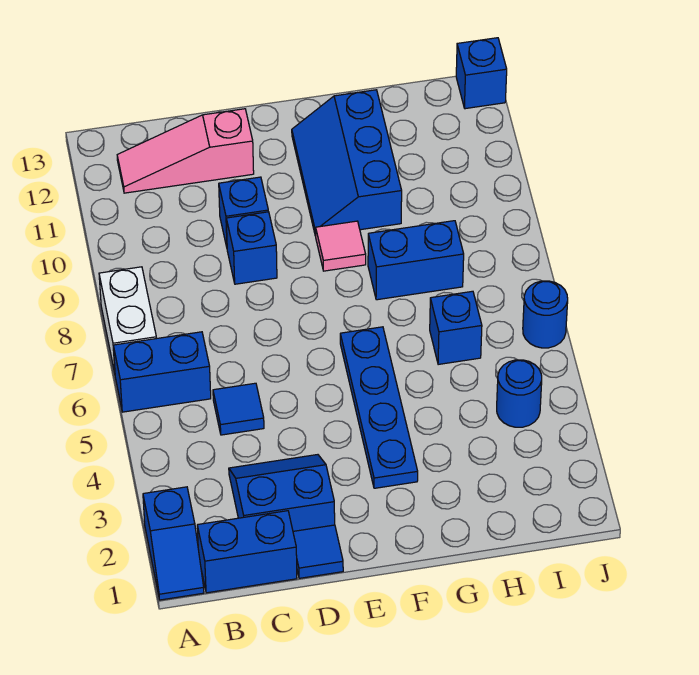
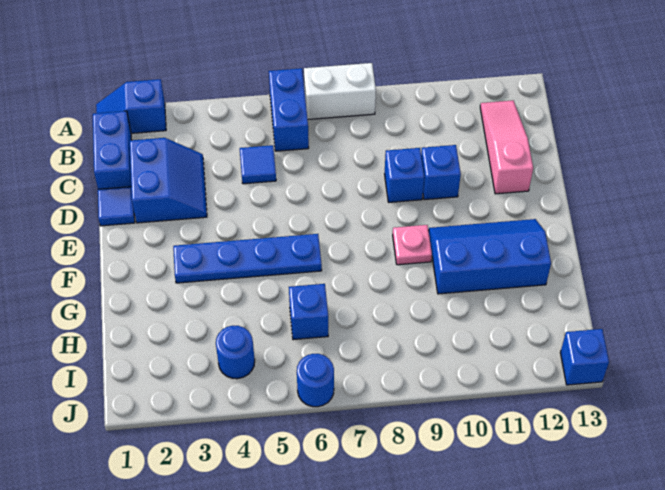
pink tile F9 level 1 -> pink plate F9 level 1
blue brick G8:H8 level 1 -> none

